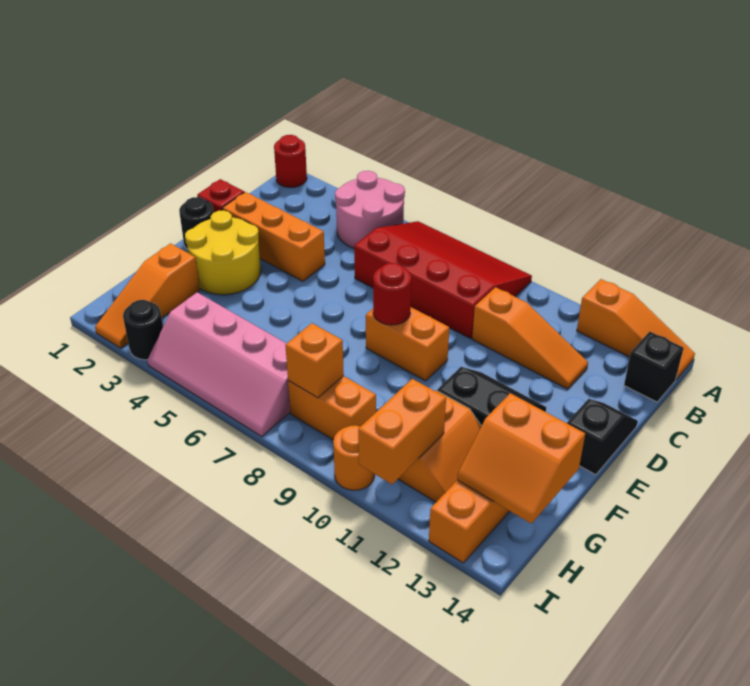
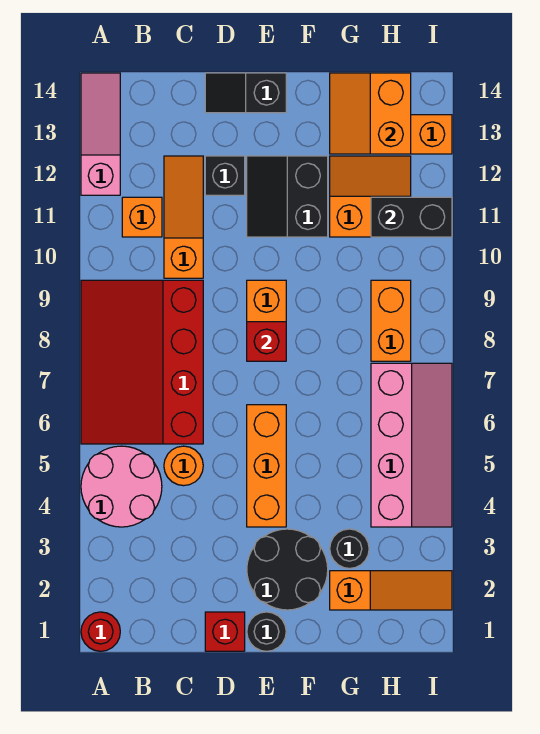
orange slope A12:A14 level 1 top 12 -> pink slope A12:A14 level 1 top 12
black brick B14 level 1 -> black brick D12 level 1
orange brick D2:D4 level 1 -> orange brick E4:E6 level 1
yellow round brick E2:F3 level 1 -> black round brick E2:F3 level 1
red round brick E8 level 2 -> red brick E8 level 2
orange slope G13:H14 level 2 top G -> orange slope G13:H14 level 2 top H
orange brick H8 level 2 -> orange brick B11 level 1
orange brick H11:I11 level 2 -> black brick H11:I11 level 2
black round brick I3 level 1 -> black round brick G3 level 1
orange round brick I10 level 1 -> orange round brick C5 level 1

